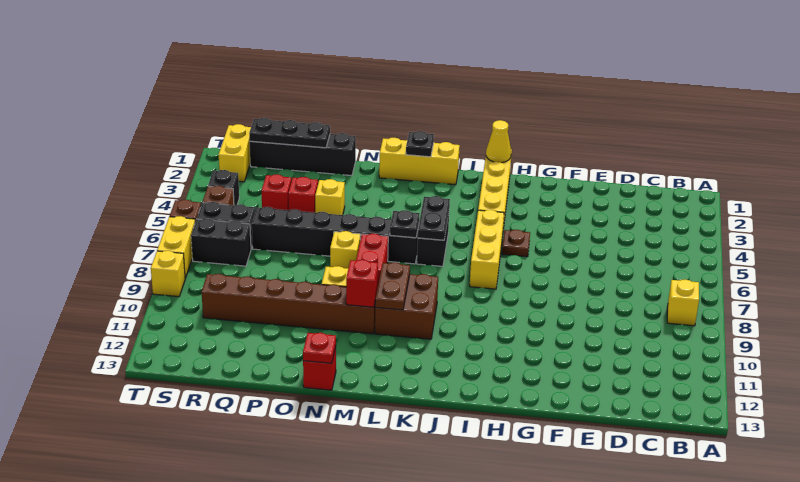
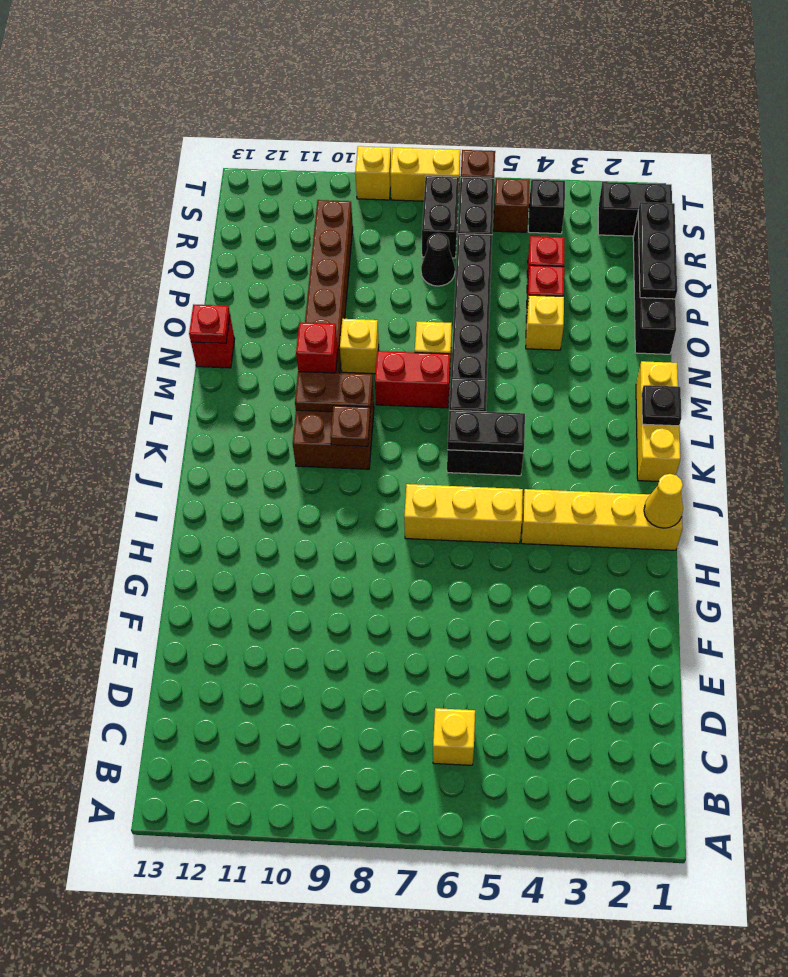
yellow brick B8 level 1 -> yellow brick C6 level 1
brown plate H5 level 1 -> brown plate K9 level 2
none -> black cone Q7 level 1
yellow brick S1:S2 level 1 -> black brick S1:S2 level 1

